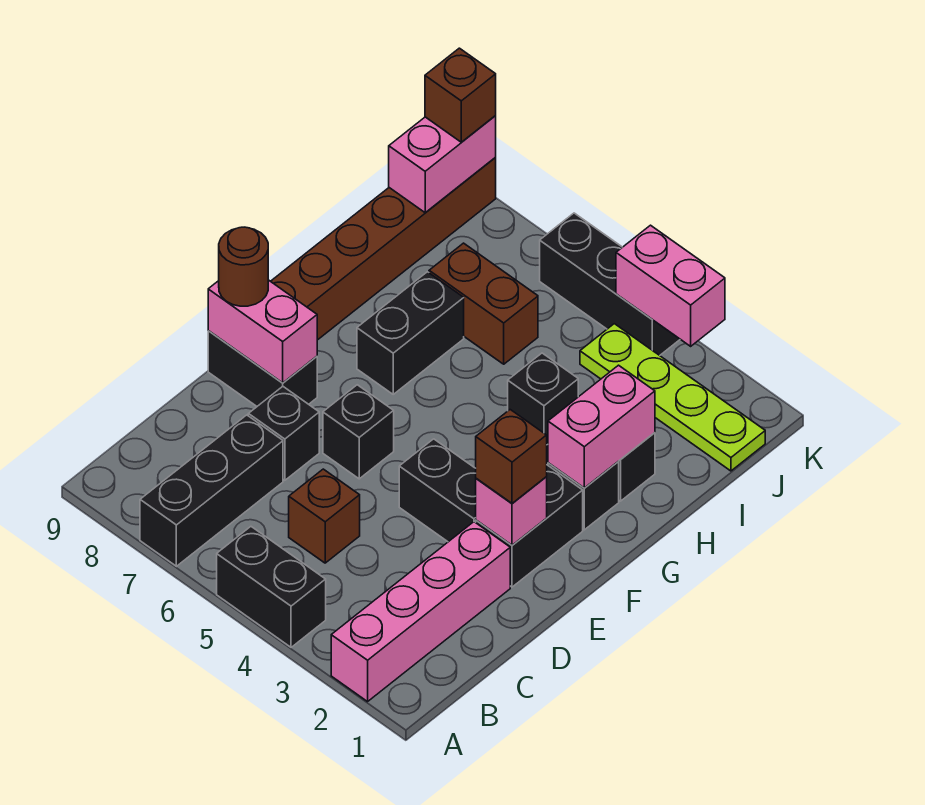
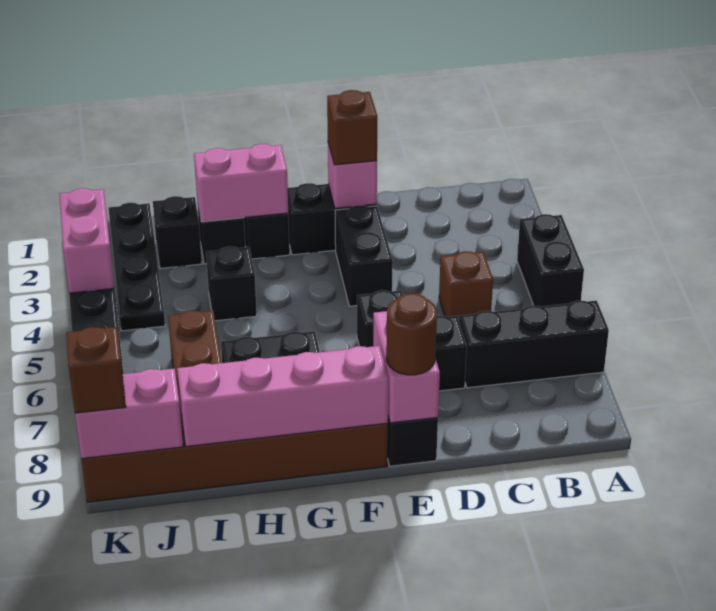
pink brick A2:D2 level 1 -> pink brick F9:I9 level 2
none -> black brick I2 level 1
lime plate J1:J4 level 1 -> black plate J1:J4 level 1

